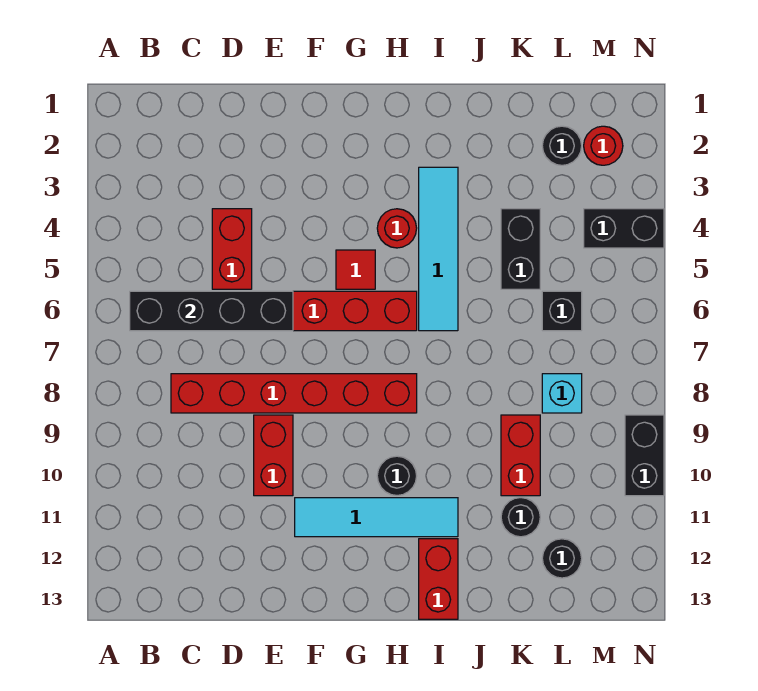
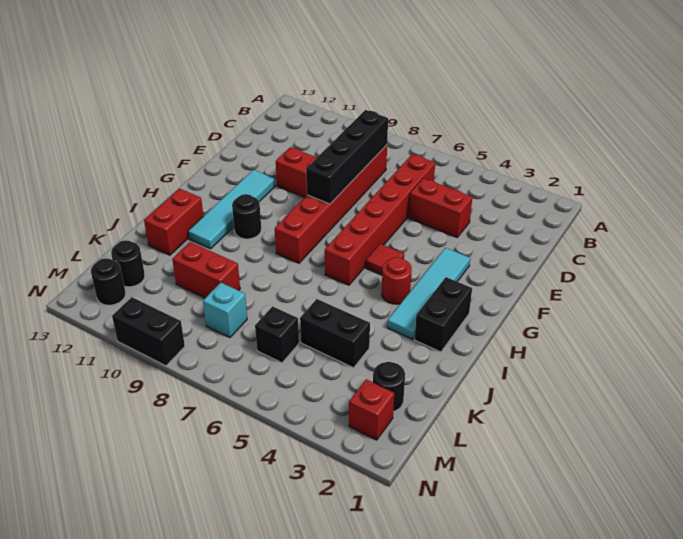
black brick B6:E6 level 2 -> black brick C8:F8 level 2
cyan tile I3:I6 level 1 -> cyan tile F3:I3 level 1
red brick I12:I13 level 1 -> red brick I12:J12 level 1
black round brick K11 level 1 -> black round brick M12 level 1
red round brick M2 level 1 -> red brick M2 level 1
black brick M4:N4 level 1 -> black brick H2:I2 level 1

